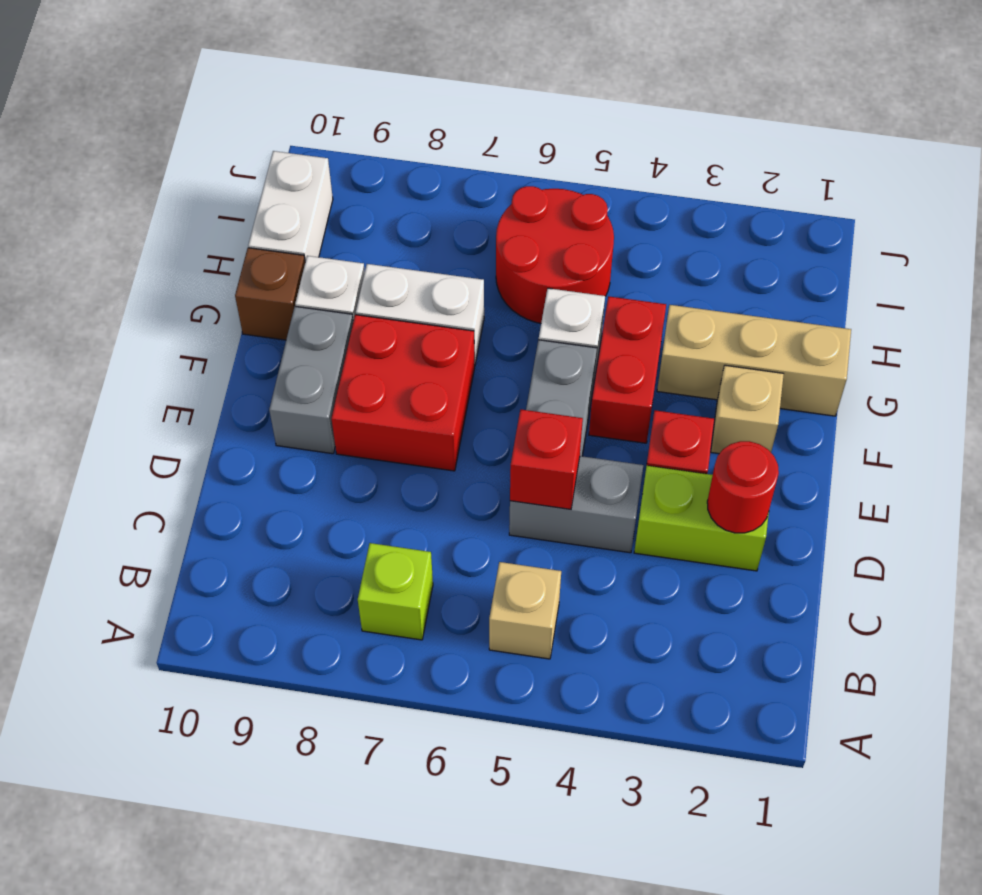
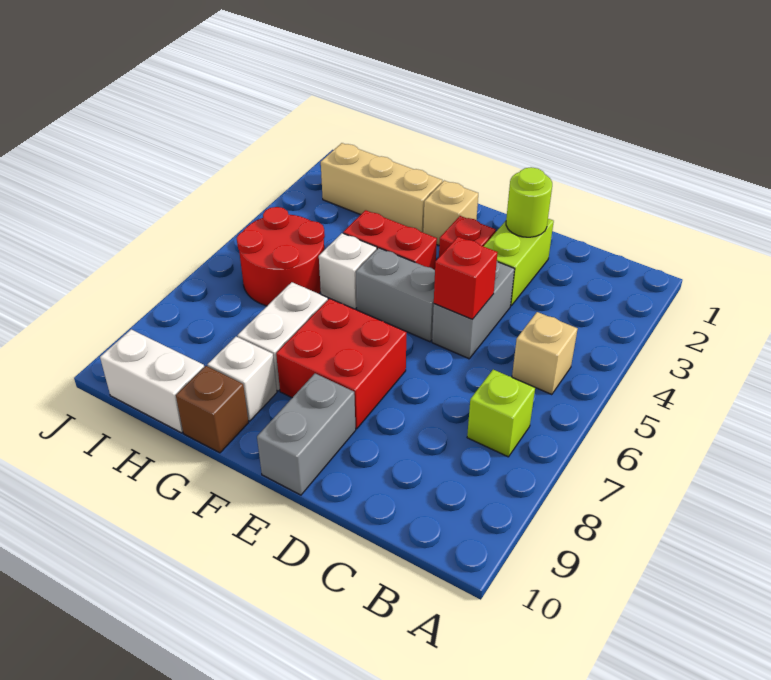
red round brick D2 level 2 -> lime round brick D2 level 2
grey brick E9:F9 level 1 -> grey brick E9:E10 level 1
tan brick G1:G3 level 1 -> tan brick G2:I2 level 1

